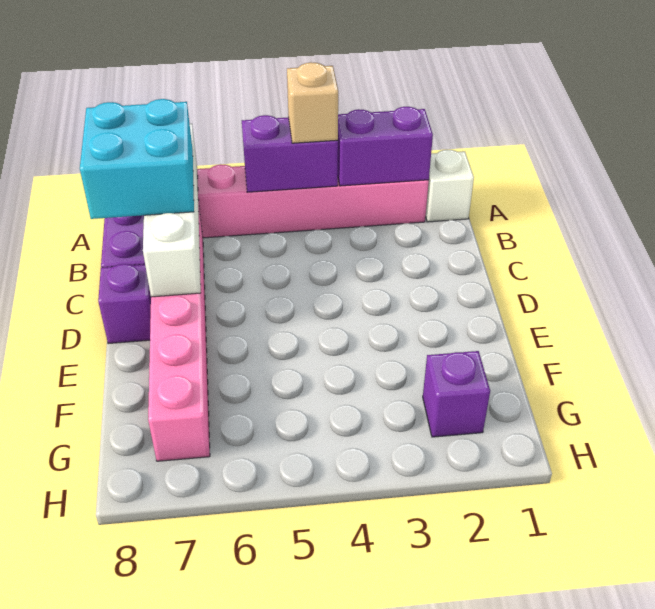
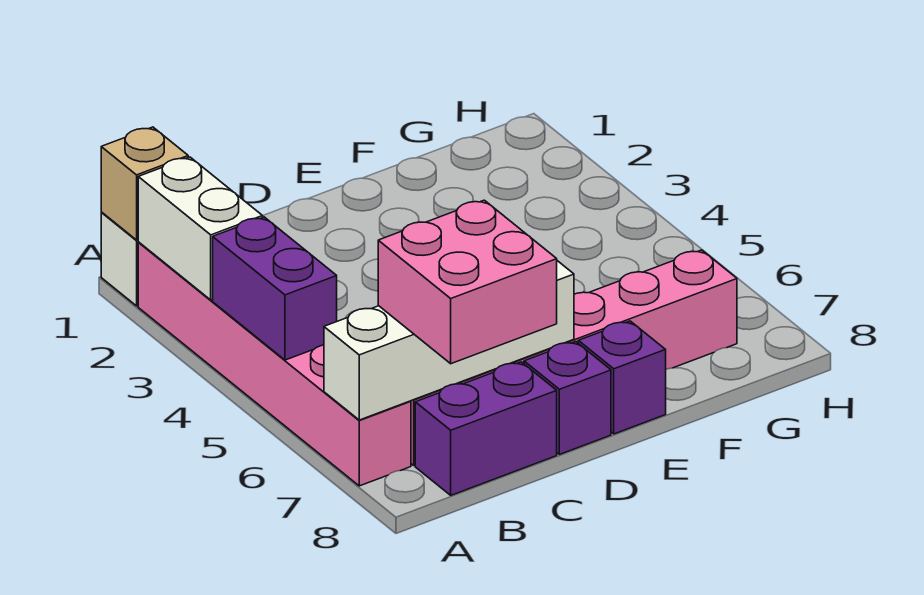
purple brick A2:A3 level 2 -> white brick A2:A3 level 2
tan brick A4 level 3 -> tan brick A1 level 2
cyan brick B7:C8 level 3 -> pink brick B7:C8 level 3
purple brick G2 level 1 -> purple brick E8 level 1

